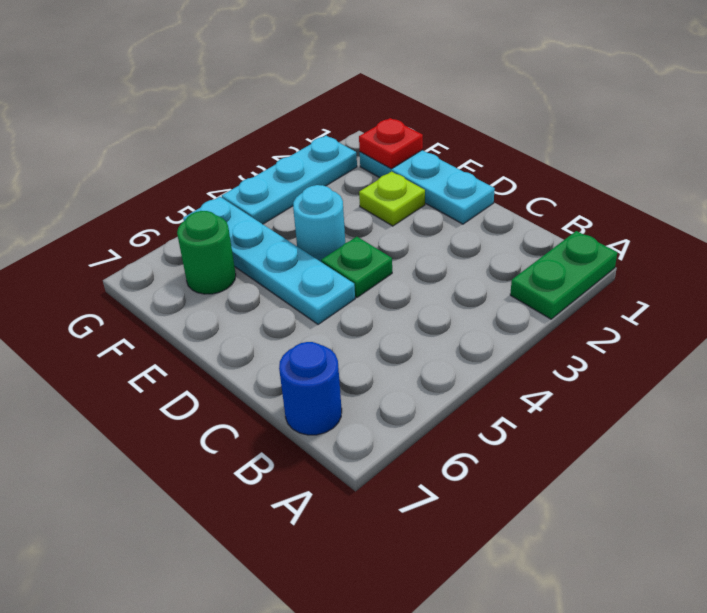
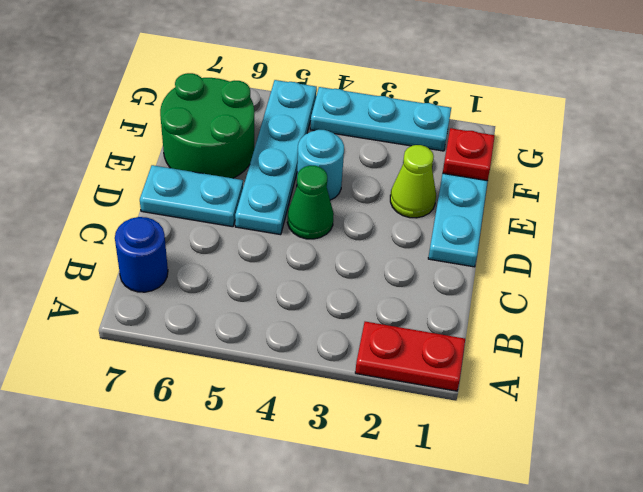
green plate A1:A2 level 1 -> red plate A1:A2 level 1
green plate D4 level 1 -> green cone D4 level 1
none -> cyan plate D6:D7 level 1
lime plate E2 level 1 -> lime cone E2 level 1
green round brick F6 level 1 -> green round brick E6:F7 level 1

